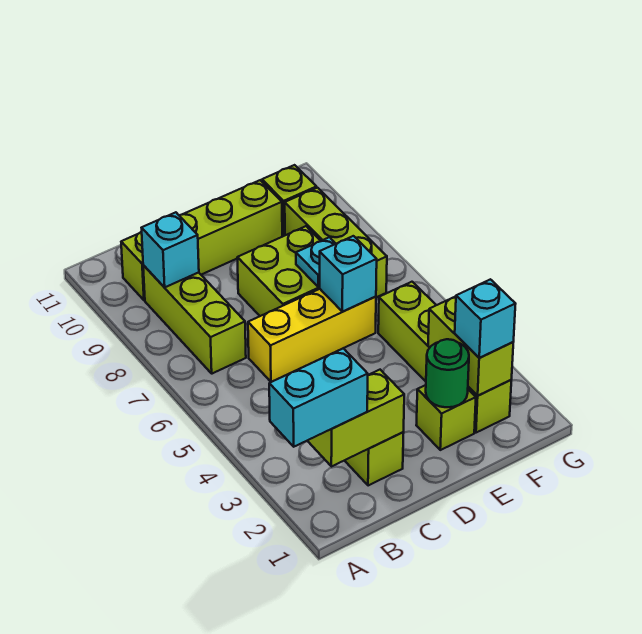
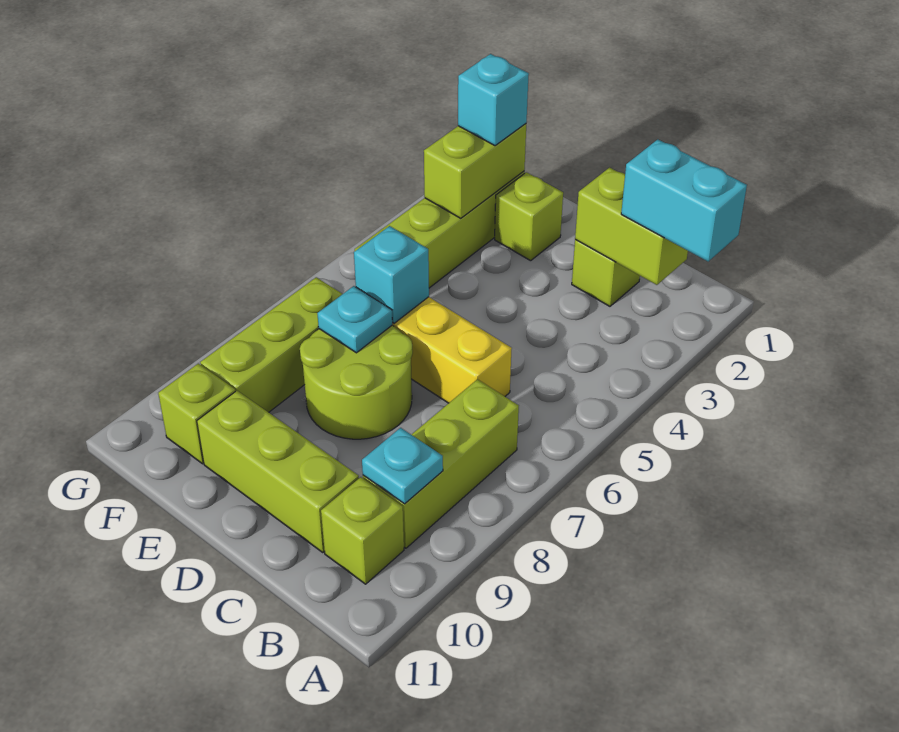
cyan brick B9 level 2 -> cyan plate B9 level 2
lime brick D7:E8 level 1 -> lime round brick D7:E8 level 1
green round brick E2 level 2 -> none

